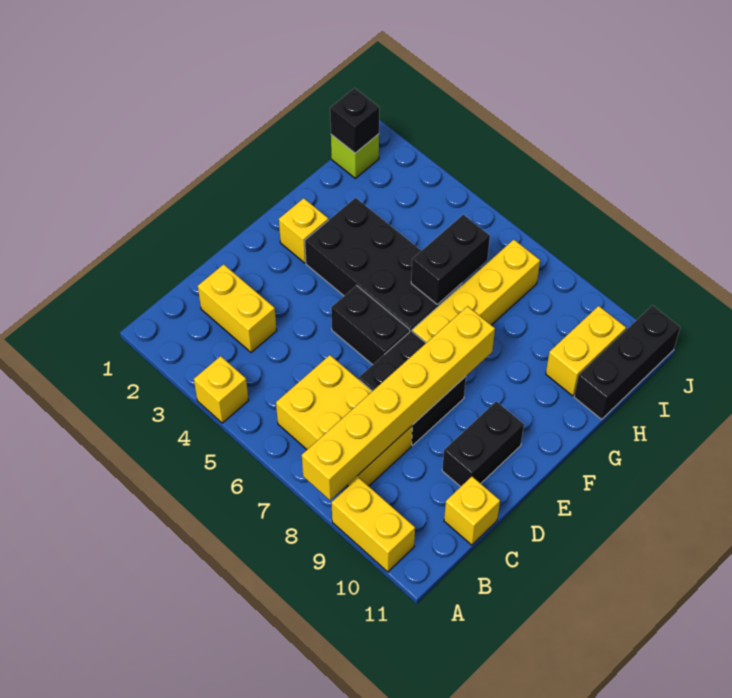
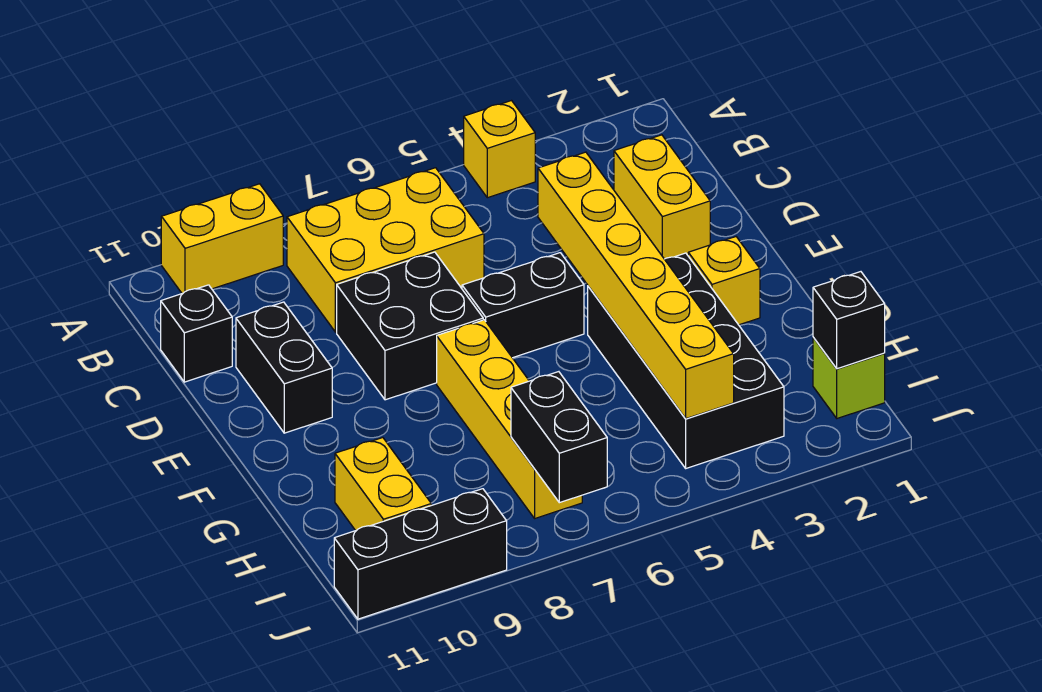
yellow brick A8:F8 level 2 -> yellow brick D4:I4 level 2
yellow brick C2:C3 level 1 -> yellow brick C2:D2 level 1
yellow brick C11 level 1 -> black brick C11 level 1
black brick F3:G6 level 1 -> black brick F3:I4 level 1
black brick G6:H6 level 2 -> black brick I7:J7 level 2
black brick H11:J11 level 1 -> black brick J9:J11 level 1

